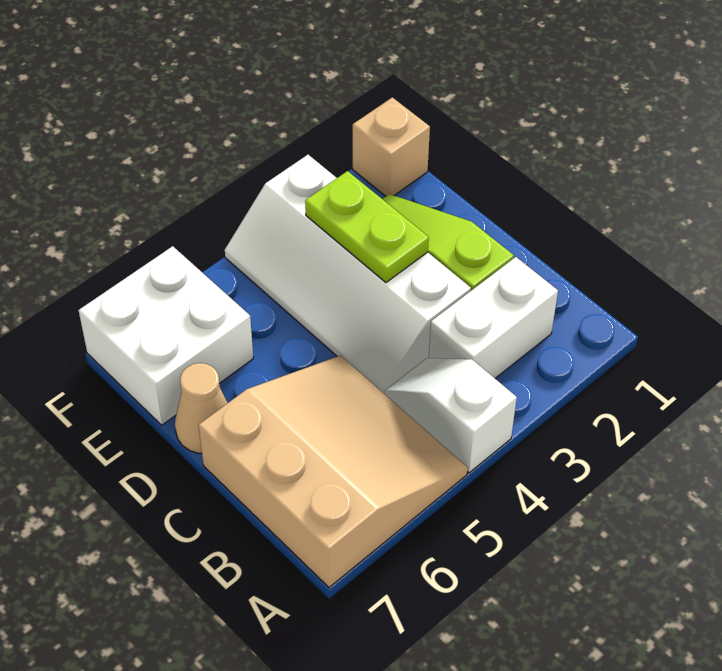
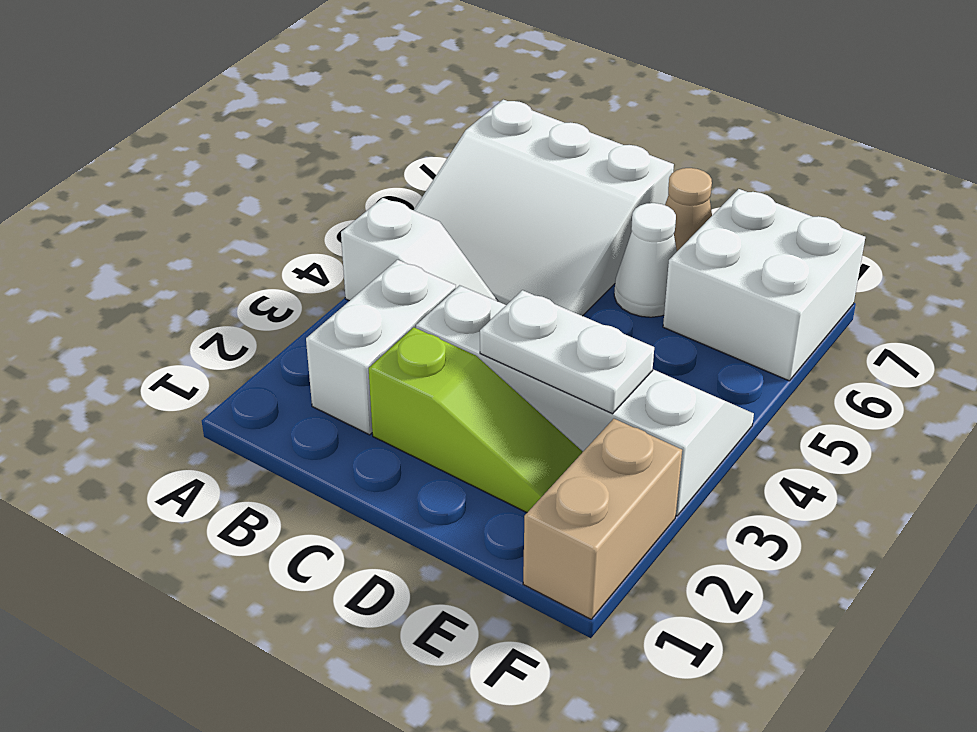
tan slope A5:C7 level 1 top 7 -> white slope A5:C7 level 1 top 7
lime plate D3:E3 level 2 -> white plate D3:E3 level 2
none -> white cone D6 level 1
tan brick F1 level 1 -> tan brick F1:F2 level 1

